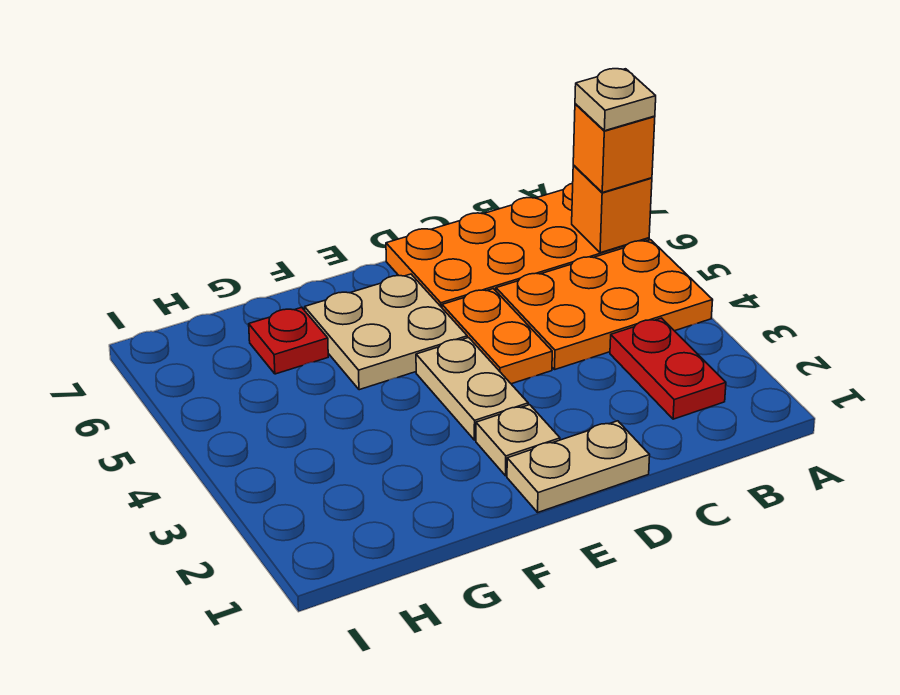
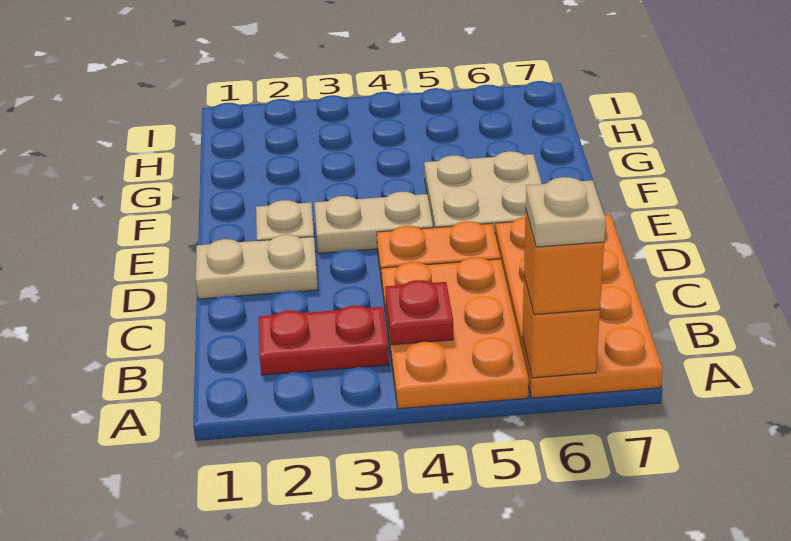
tan plate D1:E1 level 1 -> tan plate D1:D2 level 1
red plate G6 level 1 -> red plate B4 level 2

